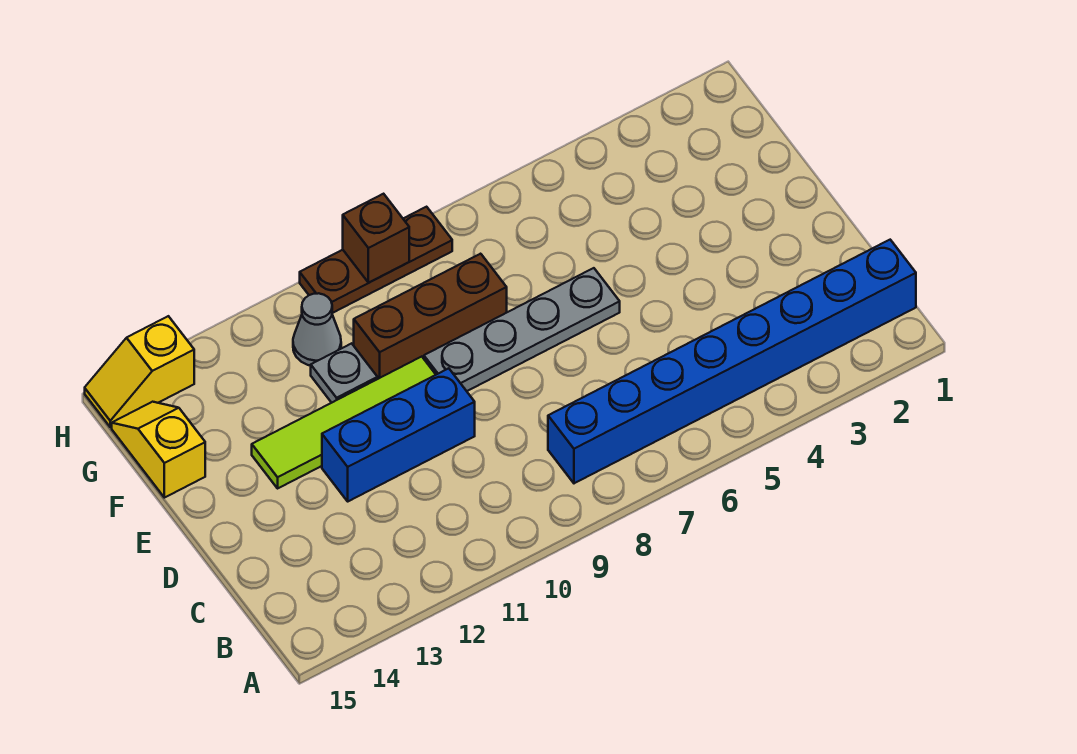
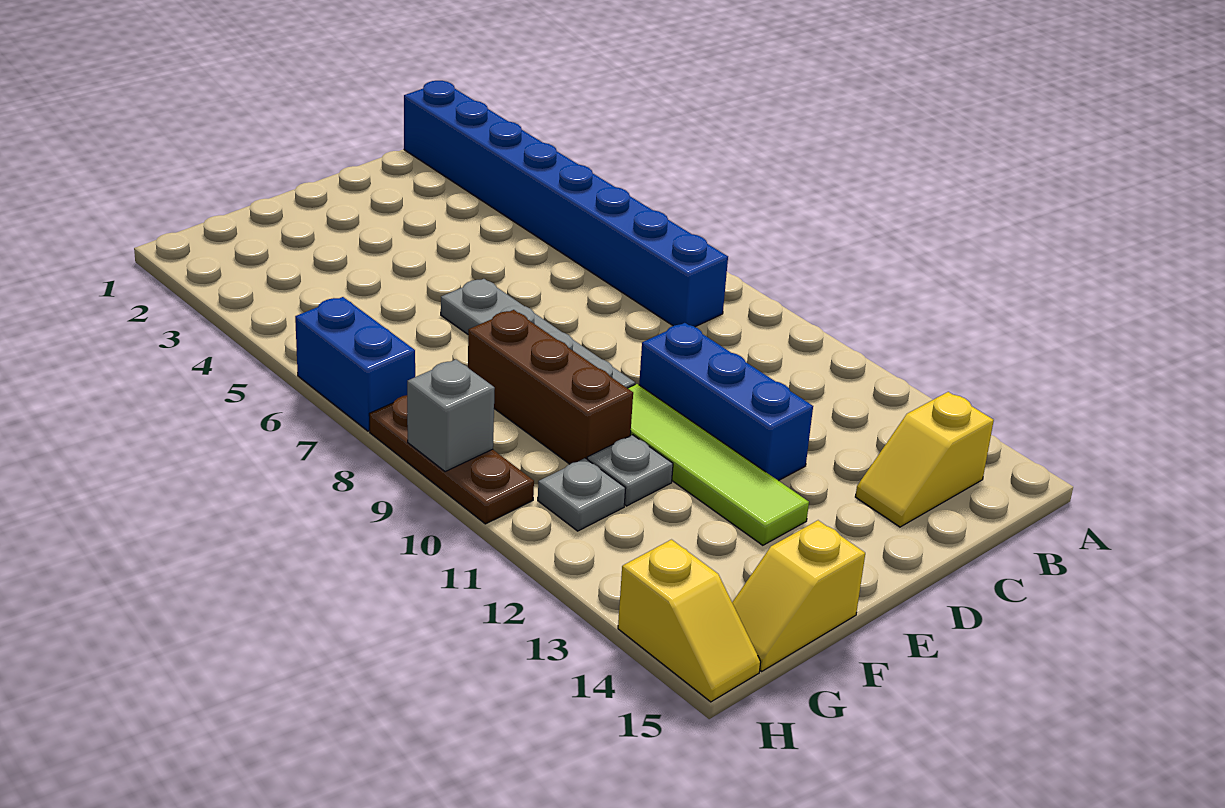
none -> yellow slope B14:C14 level 1 top B
grey cone G11 level 1 -> grey plate G11 level 1
none -> blue brick H6:H7 level 1
brown brick H9 level 2 -> grey brick H9 level 2

